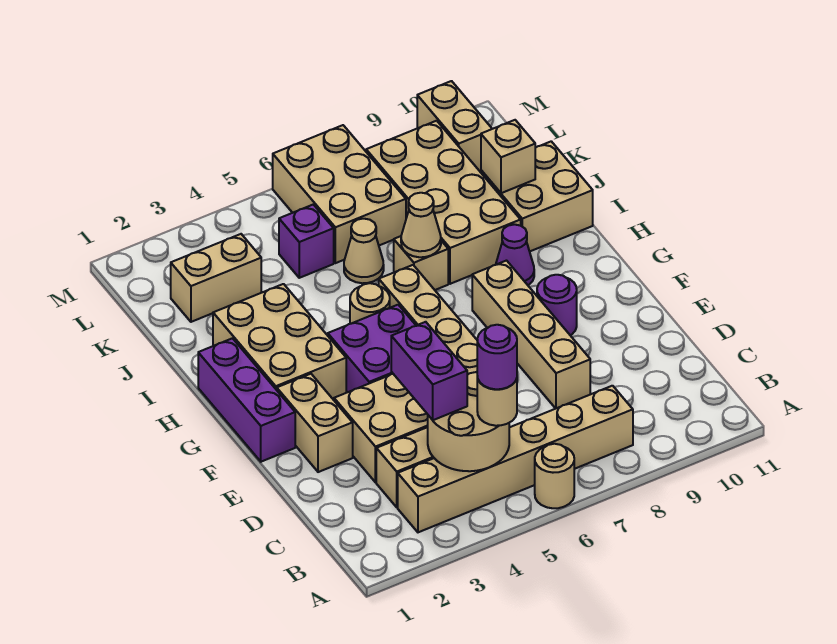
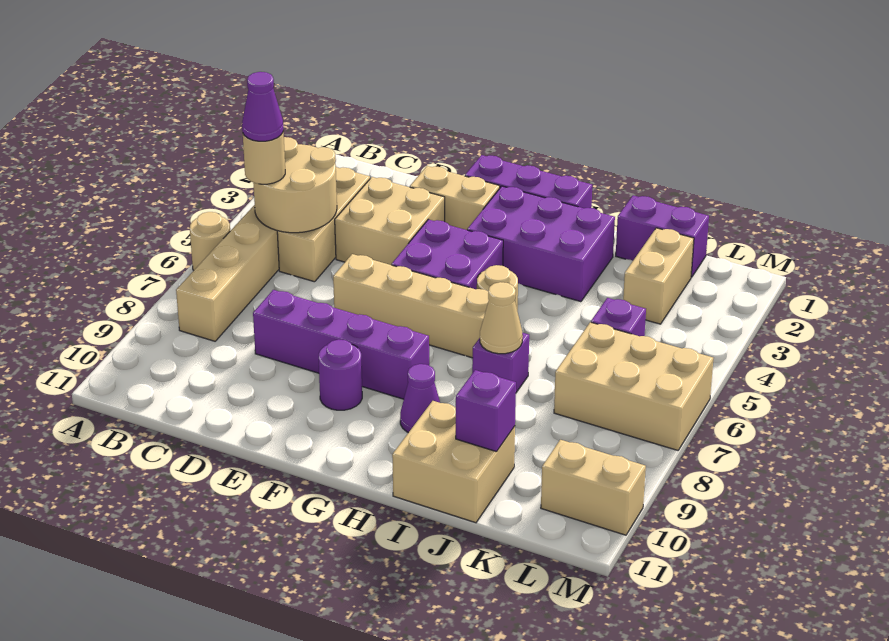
purple round brick B5 level 4 -> purple cone B5 level 4
purple brick C4:D4 level 3 -> purple brick J1:K1 level 1
tan brick D8:G8 level 1 -> purple brick D8:G8 level 1
tan brick G2:I3 level 1 -> purple brick G2:I3 level 1
tan brick I7 level 1 -> purple brick I7 level 1
tan brick I8:L9 level 1 -> none
tan cone J6 level 1 -> none
tan brick J10 level 2 -> purple brick J10 level 2

